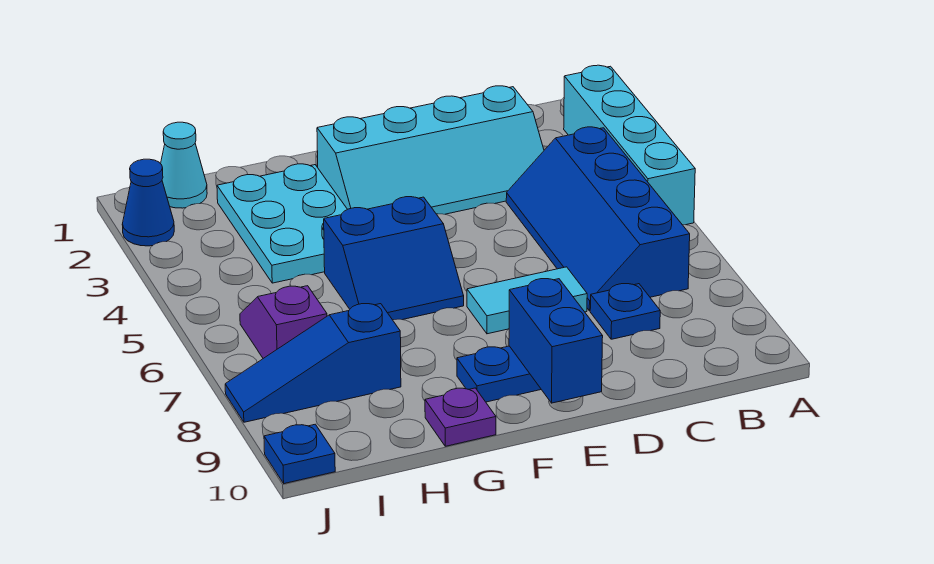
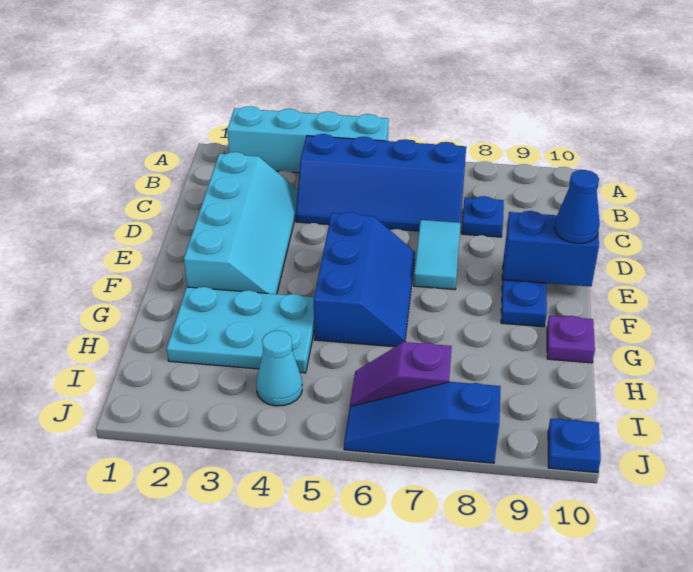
blue slope F5:G6 level 1 top 5 -> blue slope E5:G6 level 1 top 5
blue slope H8:J8 level 1 top H -> blue slope J6:J8 level 1 top 8
cyan cone I1 level 1 -> cyan cone I4 level 1
blue cone J2 level 1 -> blue cone E10 level 3

